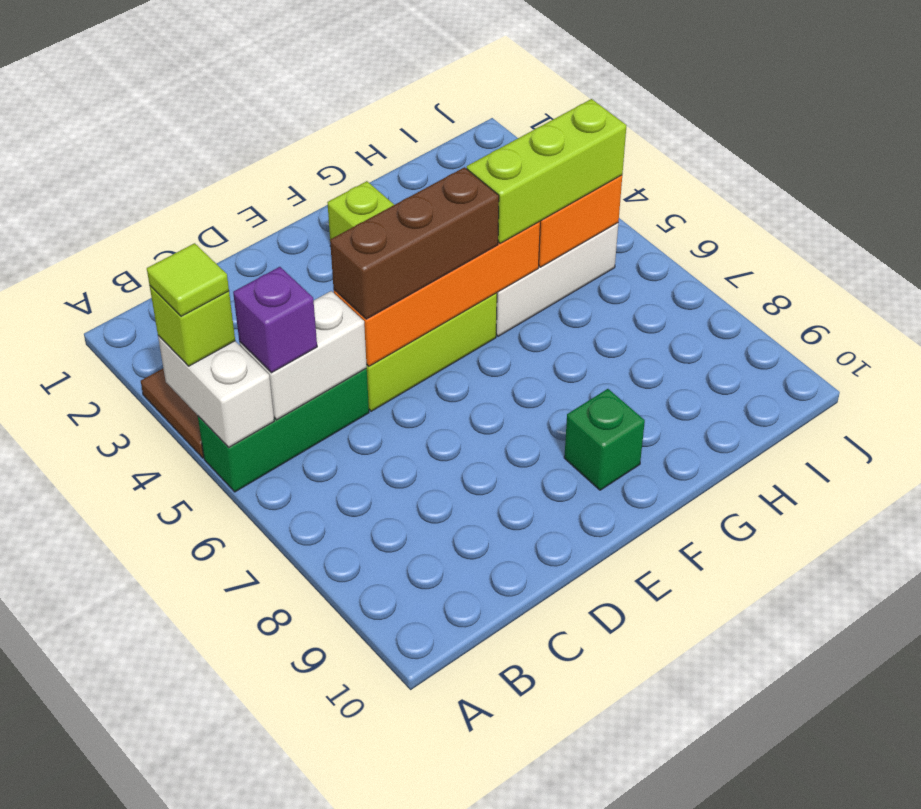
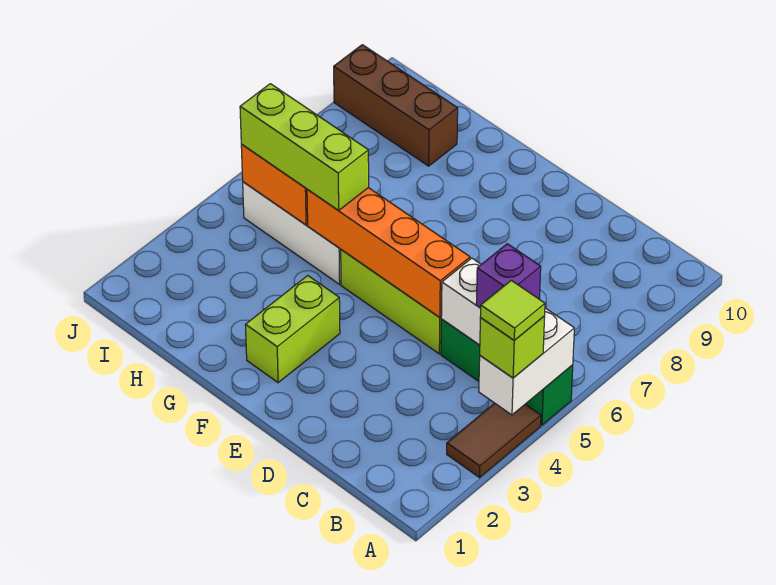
brown brick D5:F5 level 3 -> brown brick H9:J9 level 1
green brick F9 level 1 -> none

